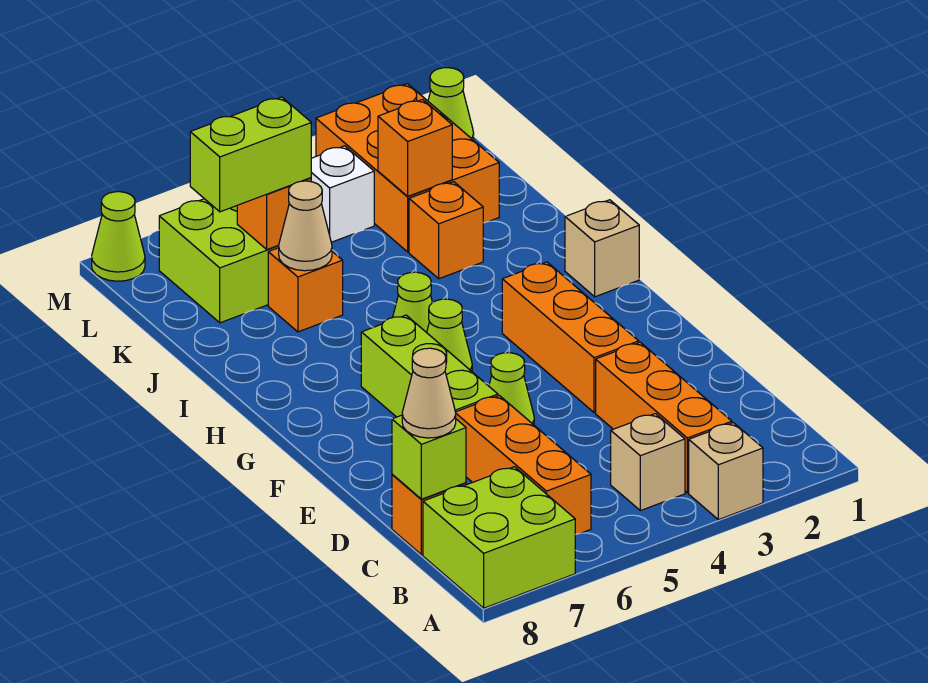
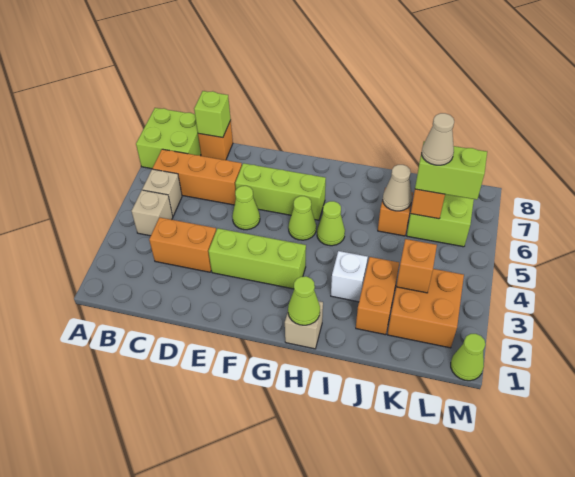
tan brick A3 level 1 -> tan brick B5 level 1
orange brick B3:D3 level 1 -> orange brick C3:D3 level 1
tan cone C8 level 3 -> tan cone K6 level 4
orange brick E3:G3 level 1 -> lime brick E3:G3 level 1
orange brick J3 level 1 -> orange brick J2:J3 level 1
orange brick K2:M3 level 1 -> orange brick K2:L3 level 1
lime brick K6:K7 level 3 -> lime brick K6:L6 level 3
white brick L4 level 1 -> white brick I3 level 1
lime cone M8 level 1 -> lime cone H1 level 2

